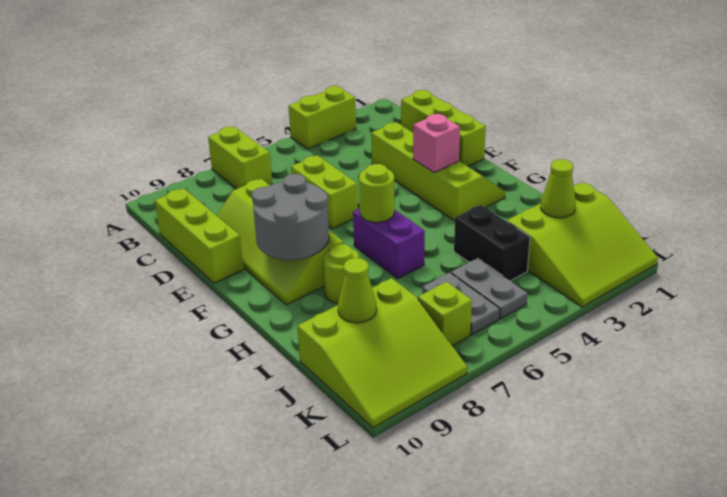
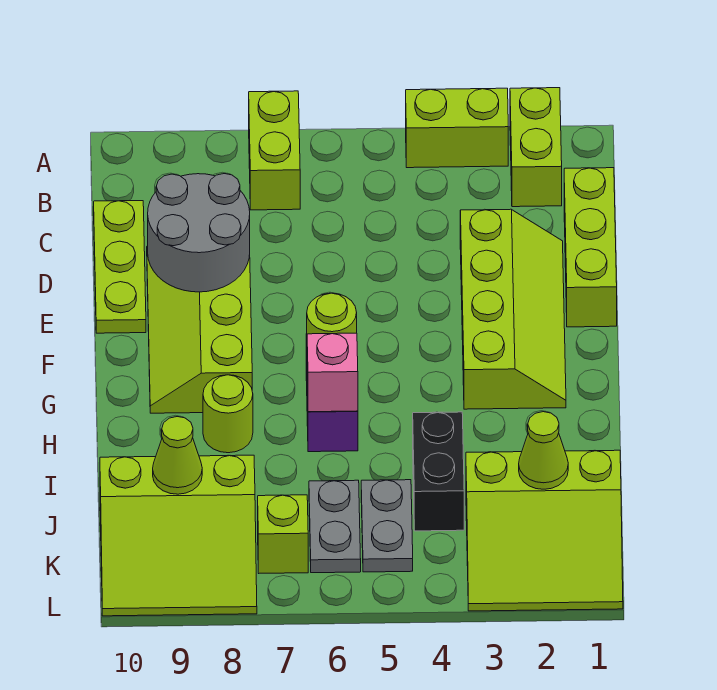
lime brick C10:E10 level 1 -> lime plate C10:E10 level 1
lime brick D6:E6 level 1 -> lime brick A2:B2 level 1
pink brick F3 level 2 -> pink brick H6 level 2
grey round brick F8:G9 level 2 -> grey round brick D8:E9 level 2

